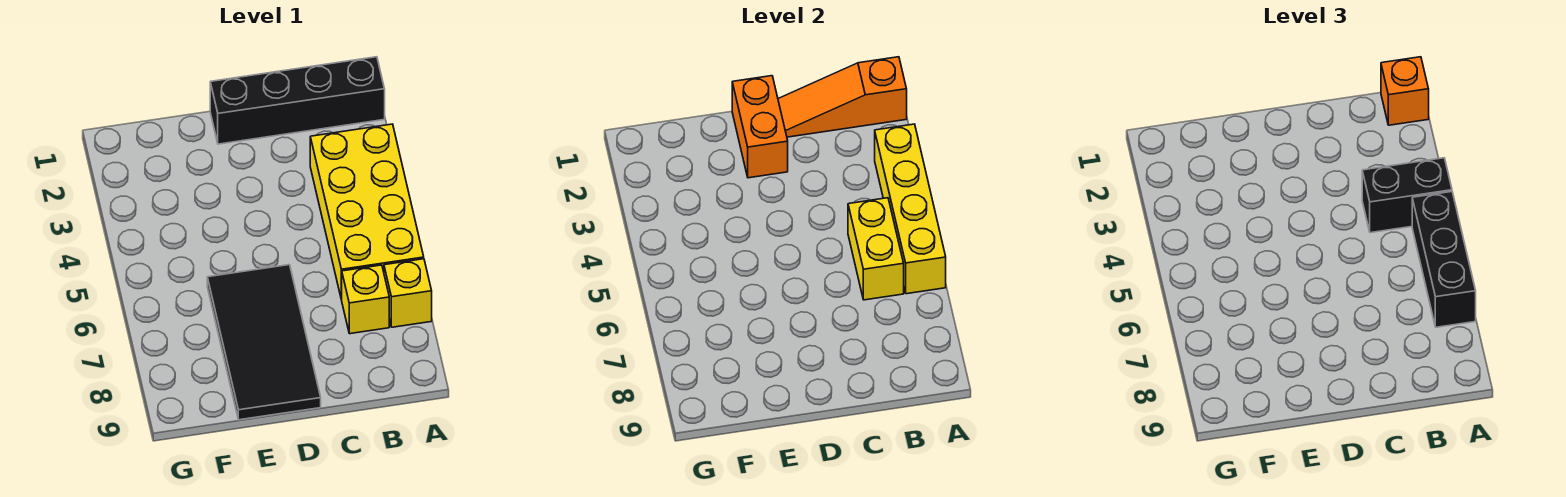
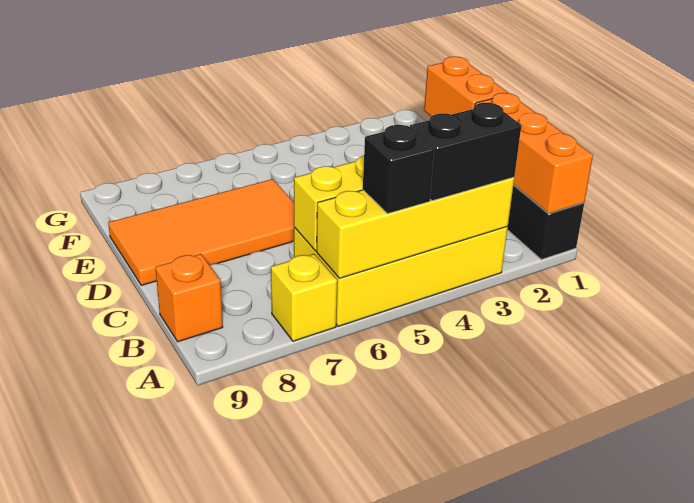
orange slope A1:C1 level 2 top A -> orange brick A1:C1 level 2
orange brick A1 level 3 -> orange brick B9 level 1
black brick A4:B4 level 3 -> black brick A3:A4 level 3
black brick A5:A7 level 3 -> black brick A5 level 3
yellow brick B7 level 1 -> none
orange brick D1:D2 level 2 -> orange brick D1:E1 level 2
black tile D6:E9 level 1 -> orange tile D6:E9 level 1

